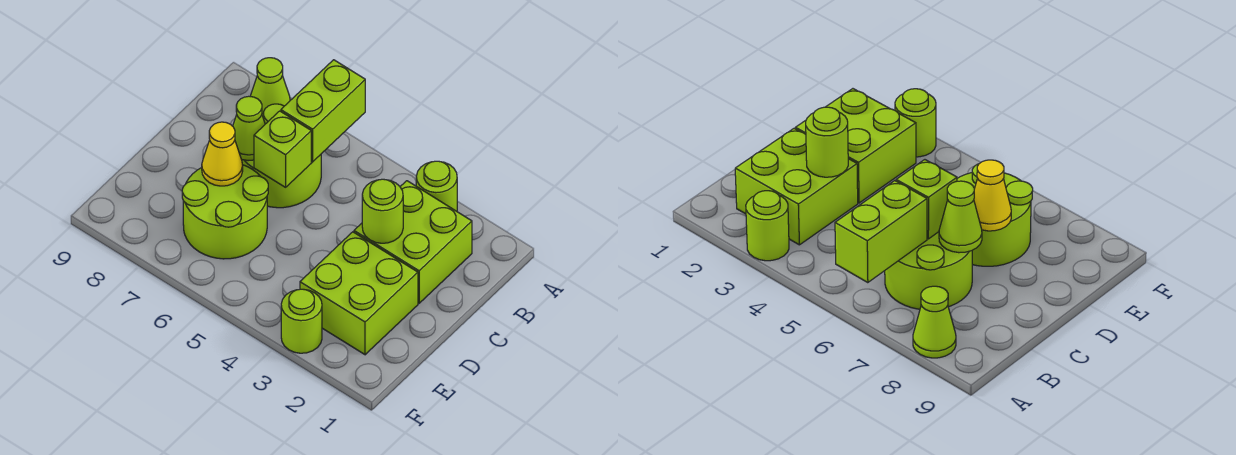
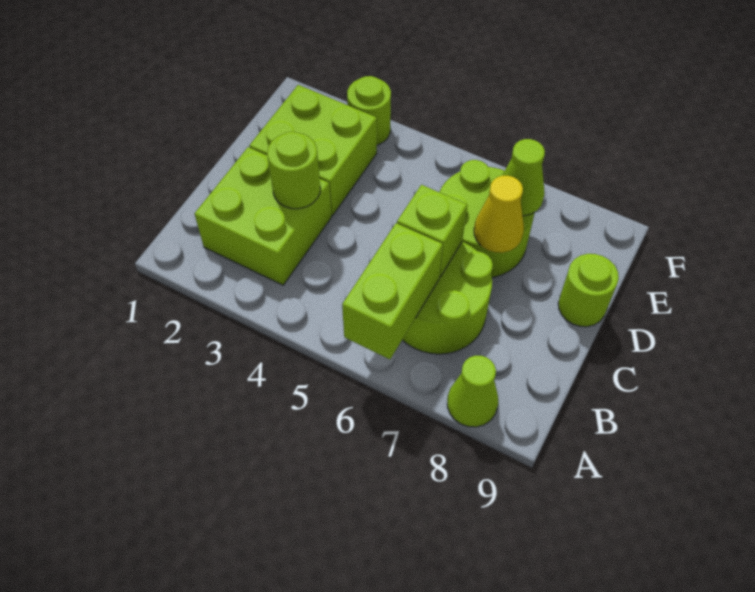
lime round brick A3 level 1 -> lime round brick D9 level 1
lime cone C7 level 2 -> lime cone E7 level 2

